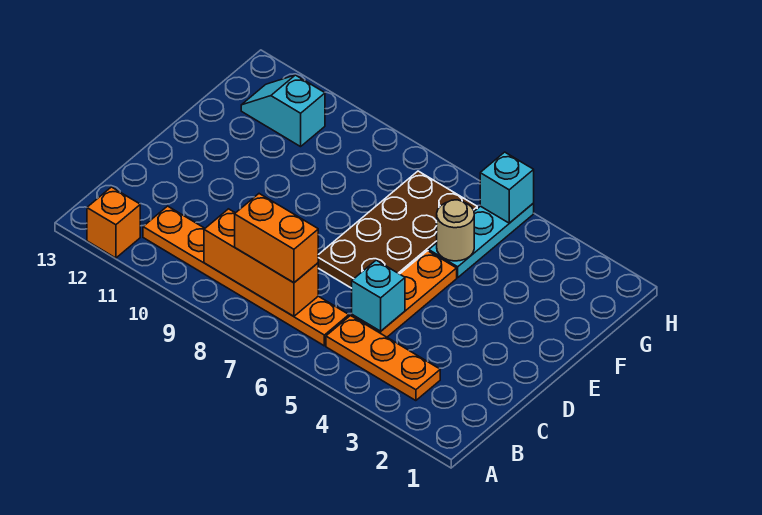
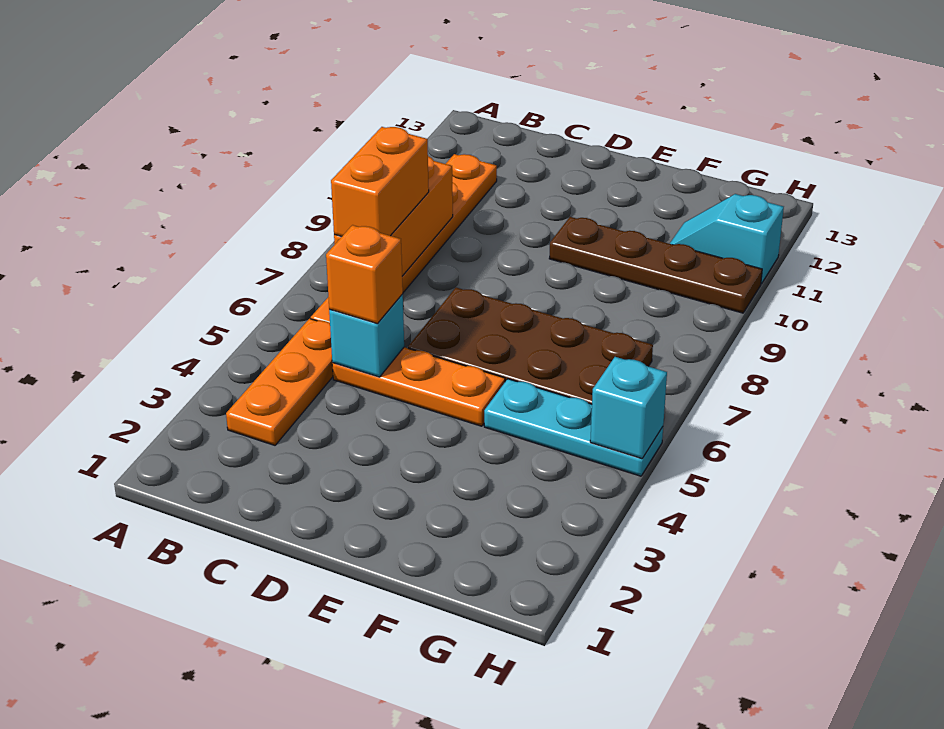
orange brick A12 level 1 -> orange brick C5 level 3
none -> brown plate E10:H10 level 1
tan round brick F5 level 2 -> none
cyan slope G11:G12 level 1 top 11 -> cyan slope G11:H11 level 1 top H

